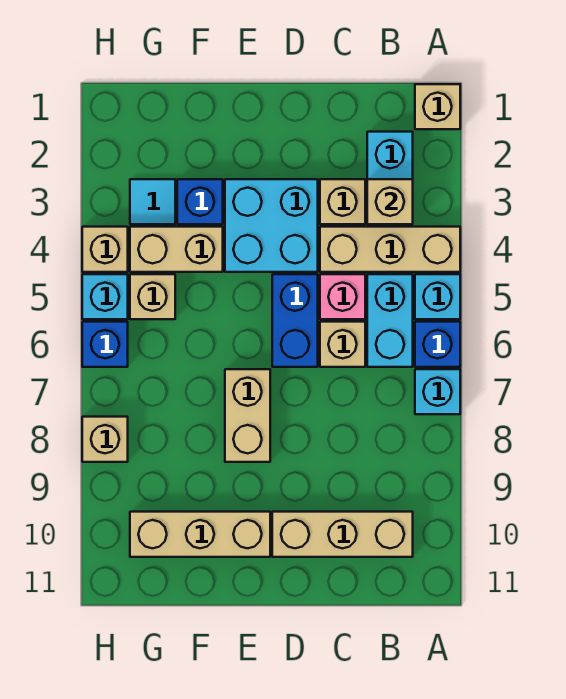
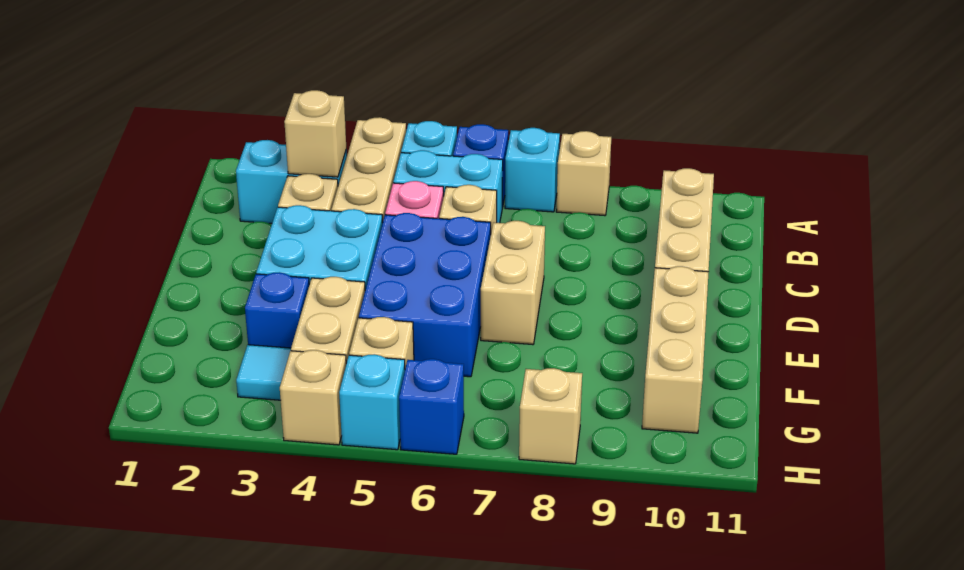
tan brick A1 level 1 -> tan brick A8 level 1
blue brick D5:D6 level 1 -> blue brick D5:F6 level 1
tan brick E7:E8 level 1 -> tan brick D7:E7 level 1

